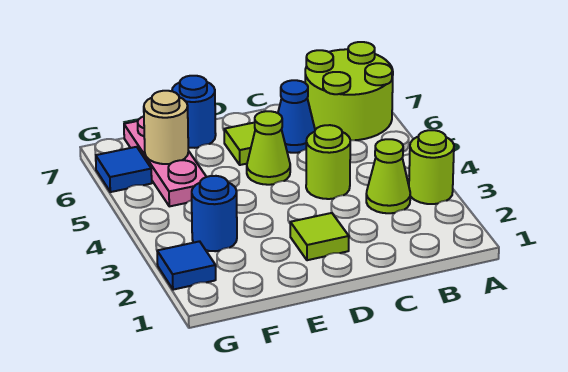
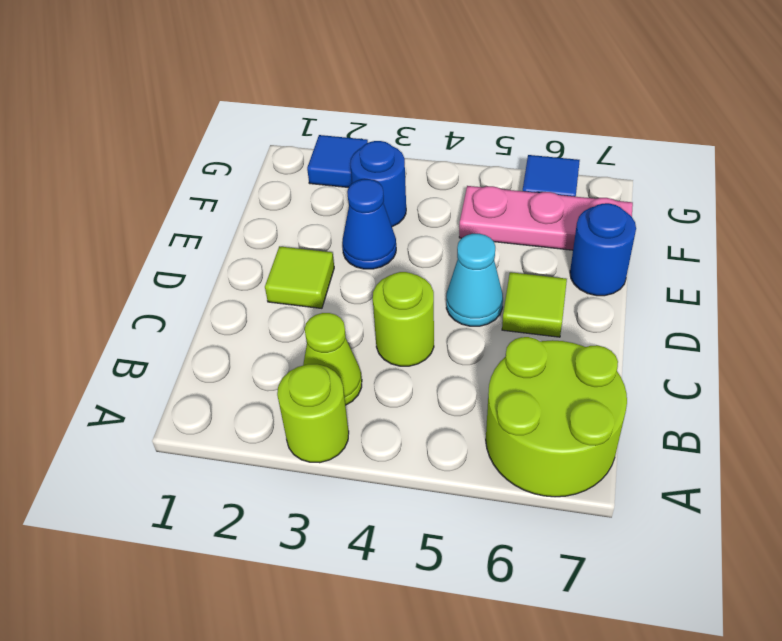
blue cone C6 level 1 -> blue cone E3 level 1
lime cone D5 level 1 -> cyan cone D5 level 1
tan round brick F6 level 2 -> none

